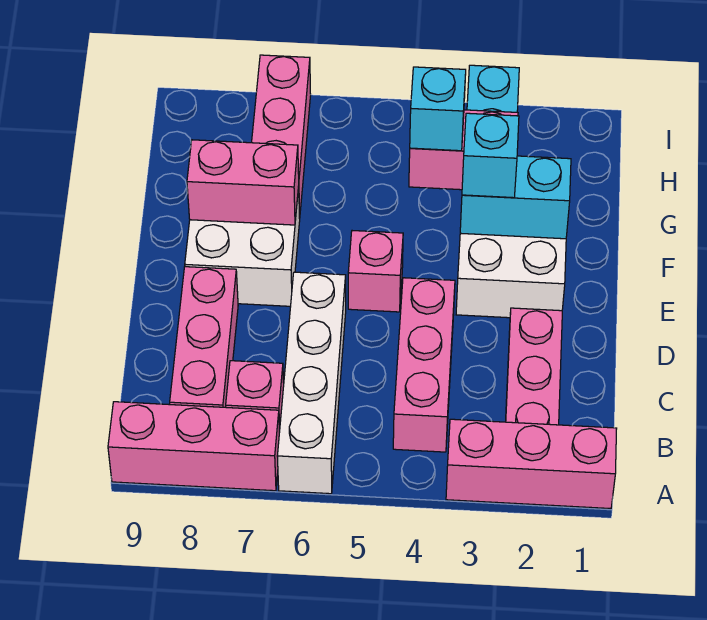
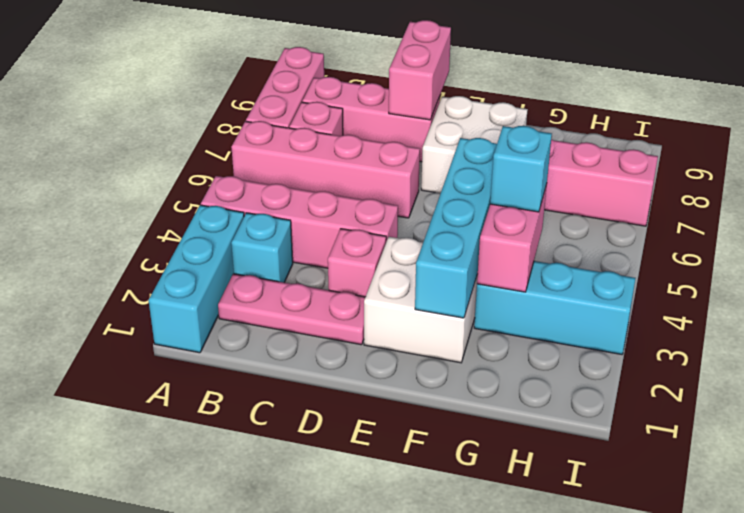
pink brick A1:A3 level 1 -> cyan brick A1:A3 level 1
white brick A6:D6 level 1 -> pink brick A6:D6 level 1
pink brick B4:D4 level 1 -> pink brick A4:D4 level 1
pink brick E5 level 1 -> pink brick D3 level 1
cyan brick F2:F3 level 2 -> cyan brick F2:F5 level 2
cyan brick F3 level 3 -> cyan brick B3 level 1
pink brick F7:F8 level 2 -> pink brick D8:D9 level 2

